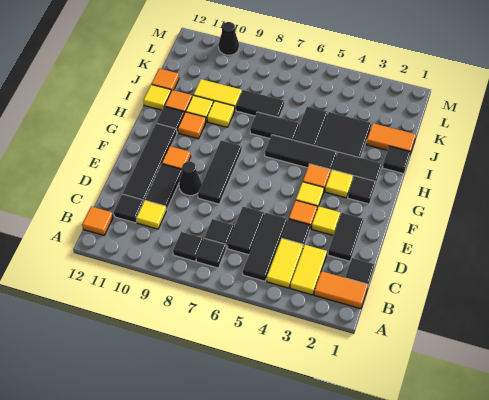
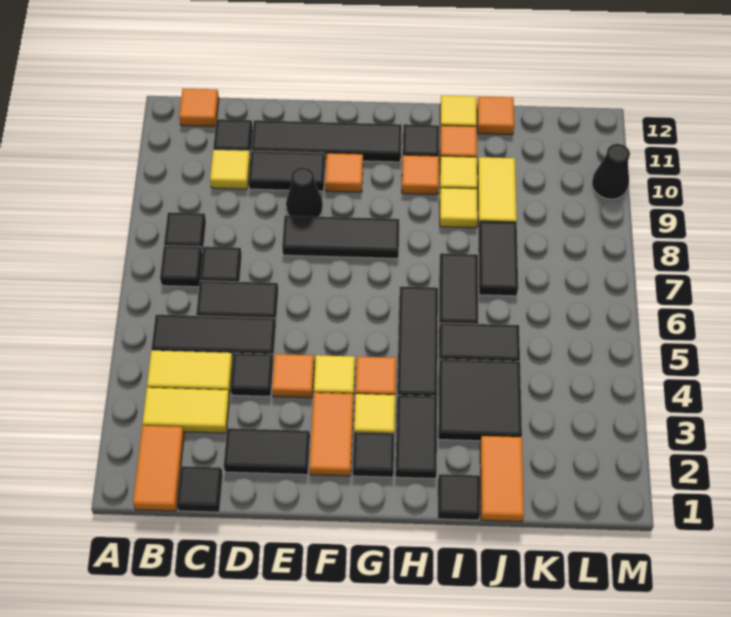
yellow tile E3 level 1 -> none
none -> orange tile F2:F3 level 1

